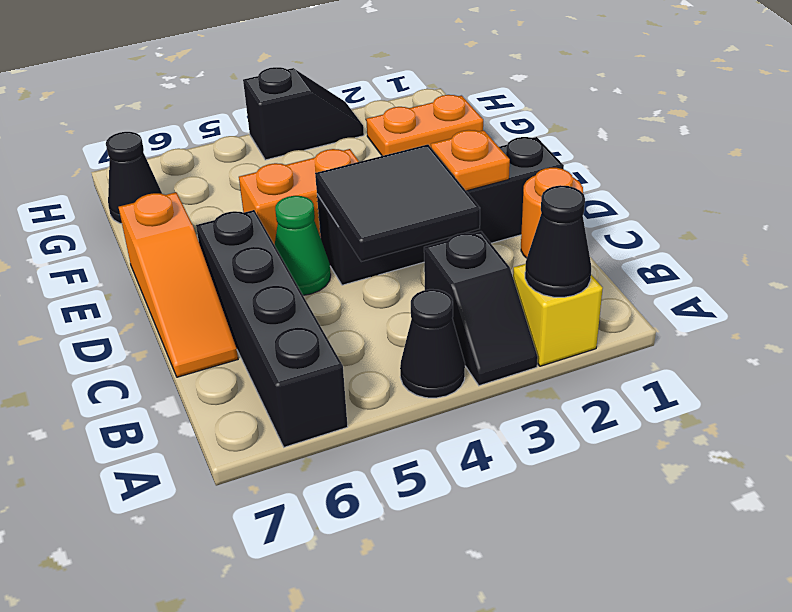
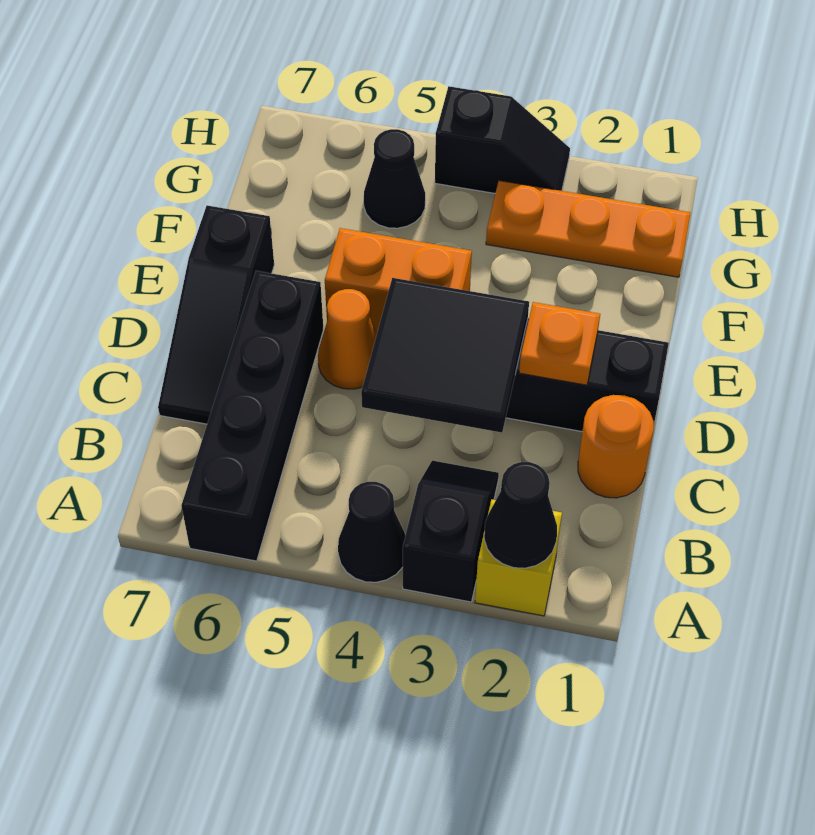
black slope A3:B3 level 1 top B -> black slope A3:B3 level 1 top A
orange slope C7:E7 level 1 top E -> black slope C7:E7 level 1 top E
green cone D5 level 1 -> orange cone D5 level 1
orange plate G1:G2 level 1 -> orange plate G1:G3 level 1
black cone G7 level 1 -> black cone G5 level 1

